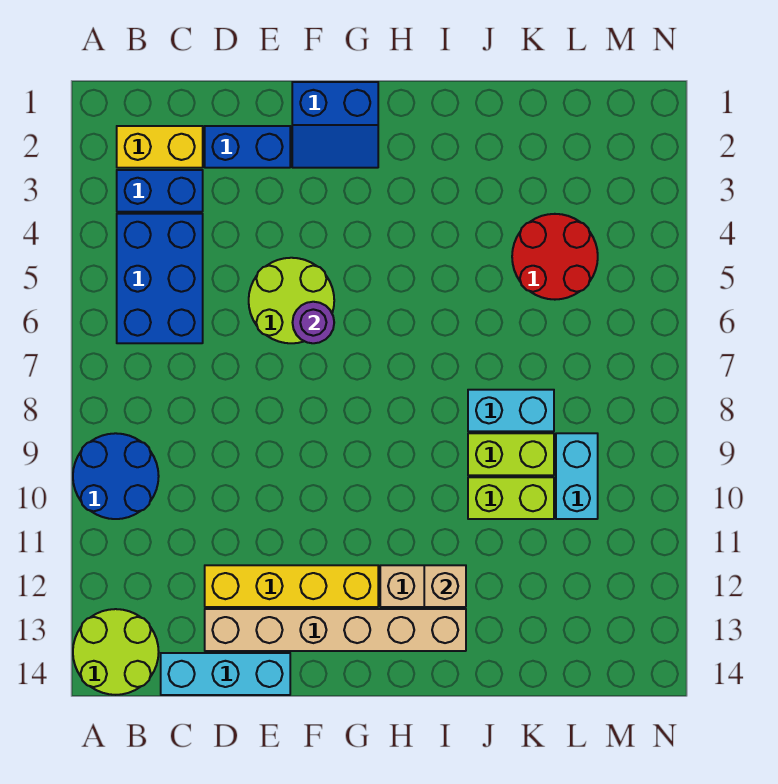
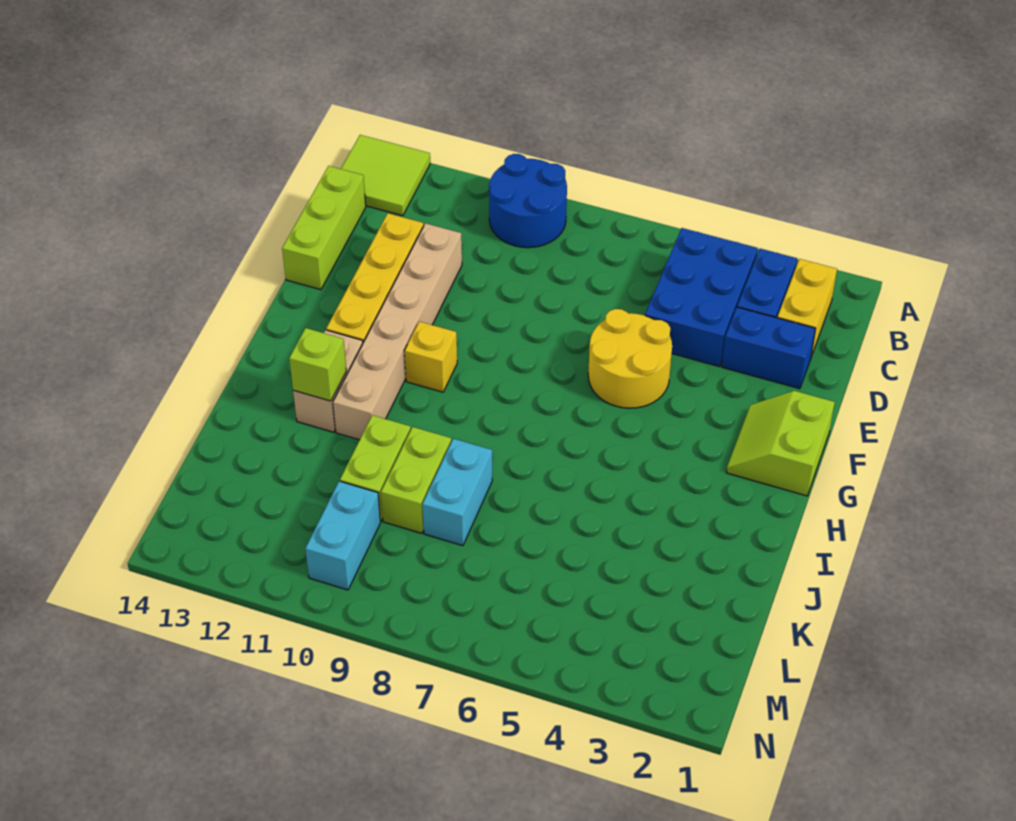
lime round brick A13:B14 level 1 -> lime tile A13:B14 level 1
blue brick B4:C6 level 1 -> blue brick B4:D5 level 1
cyan brick C14:E14 level 1 -> lime brick C14:E14 level 1
blue brick D2:E2 level 1 -> blue brick D2:D3 level 1
tan brick D13:I13 level 1 -> tan brick D11:I11 level 1
lime round brick E5:F6 level 1 -> yellow round brick E5:F6 level 1
blue slope F1:G2 level 1 top 1 -> lime slope F1:G2 level 1 top 1
purple round brick F6 level 2 -> none
none -> yellow brick G10 level 1
tan brick I12 level 2 -> lime brick I12 level 2
red round brick K4:L5 level 1 -> none
cyan brick L9:L10 level 1 -> cyan brick L10:M10 level 1

